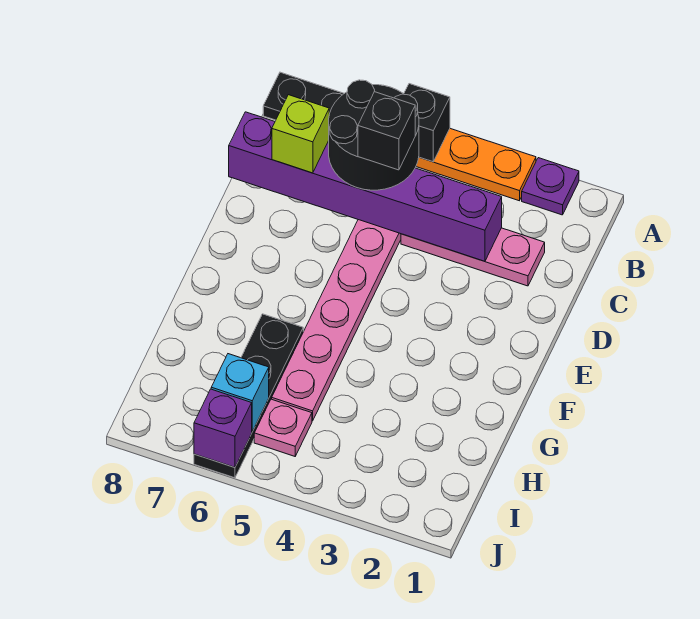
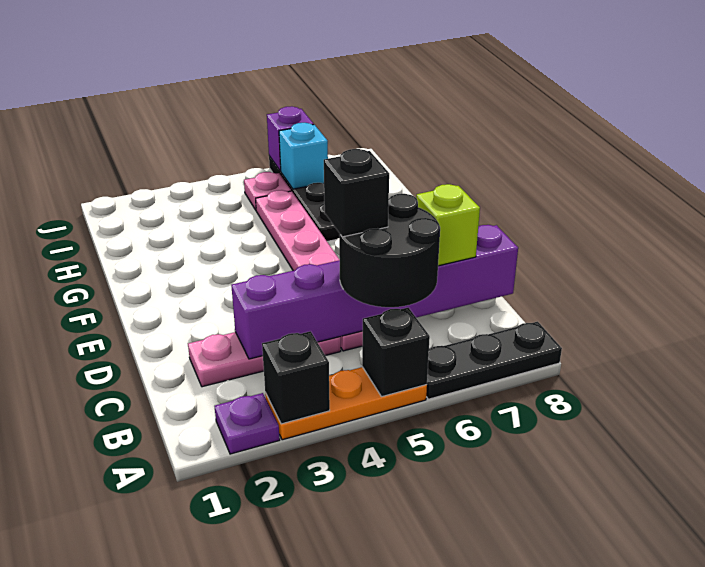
none -> black brick A3 level 2

